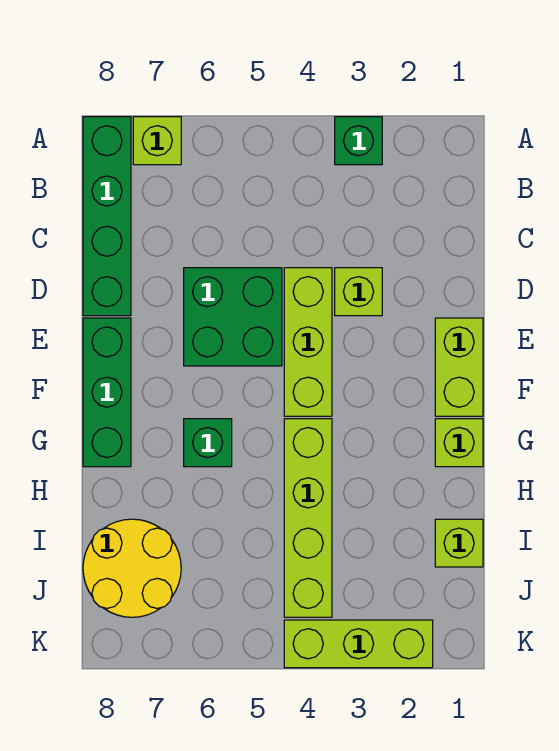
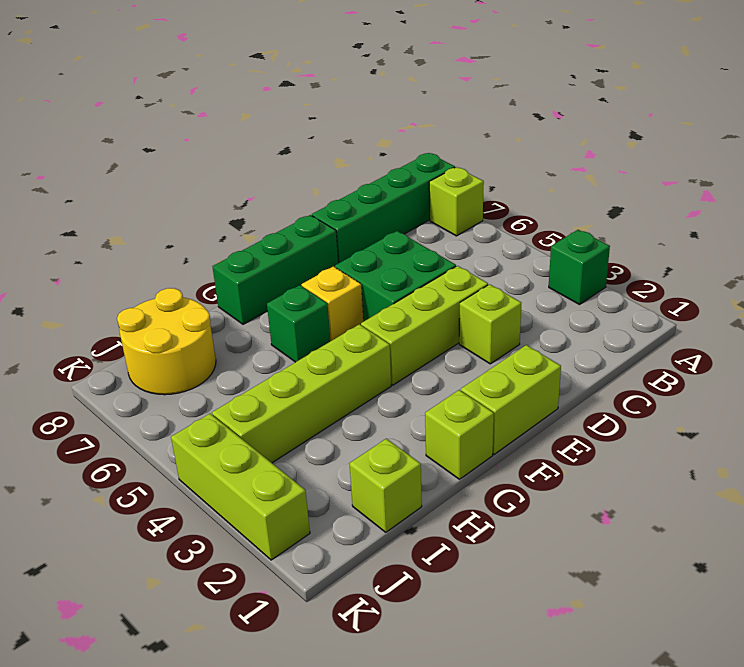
none -> yellow brick F6 level 1

